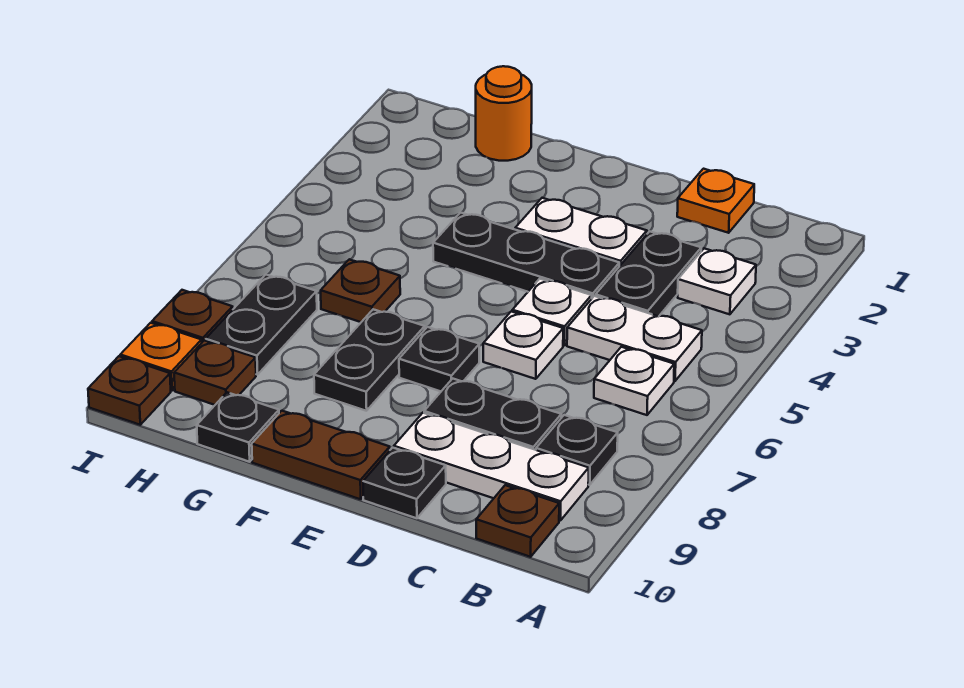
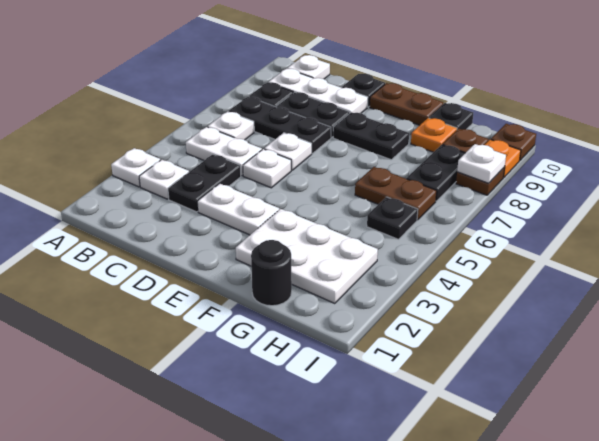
none -> white plate A3 level 1
brown plate B10 level 1 -> white plate B10 level 1
orange plate C1 level 1 -> orange plate G9 level 1
black plate D4:F4 level 1 -> black plate B7:D7 level 1
black plate E7 level 1 -> black plate H5 level 1
none -> white plate F2:H3 level 1
black plate F7:F8 level 1 -> black plate E8:F8 level 1
orange round brick G1 level 1 -> black round brick G1 level 1
brown plate G6 level 1 -> brown plate G6:H6 level 1
none -> white plate I8 level 2

